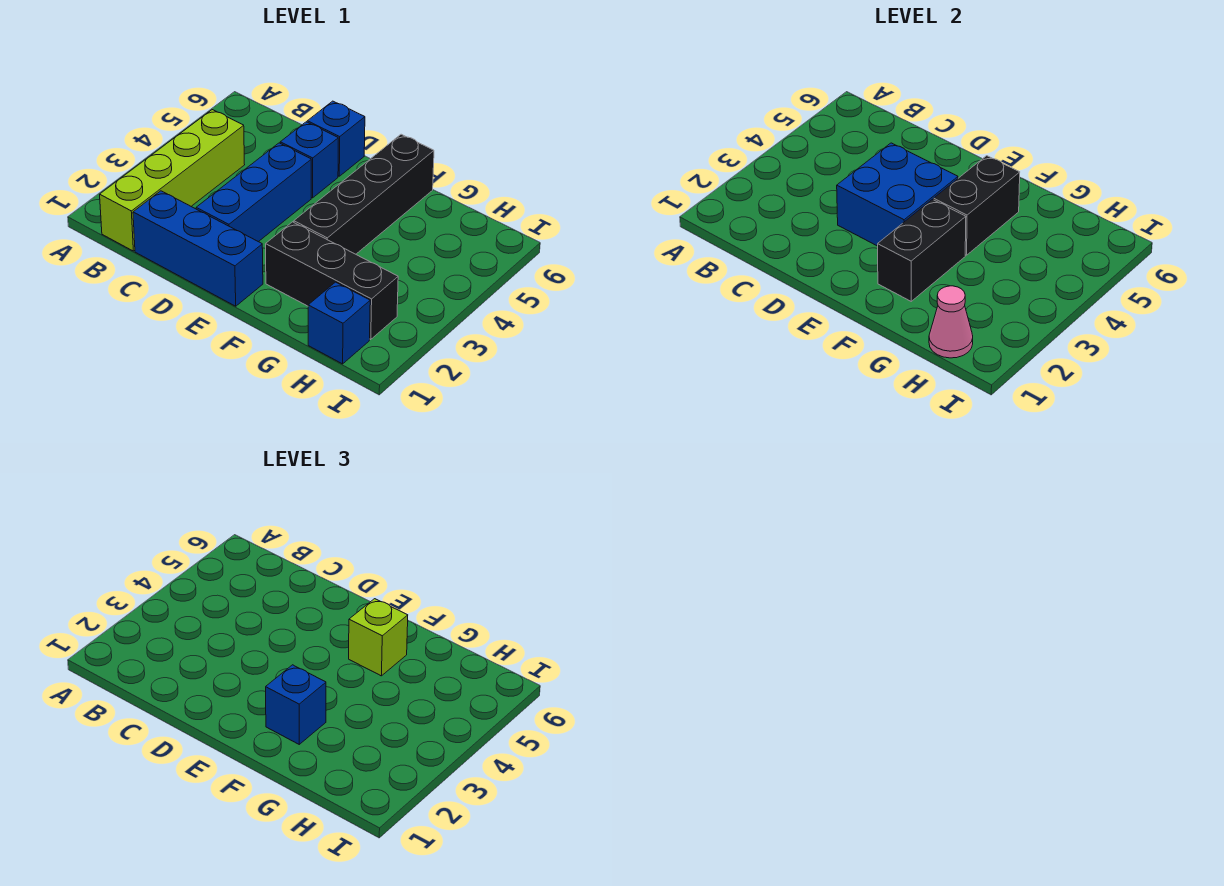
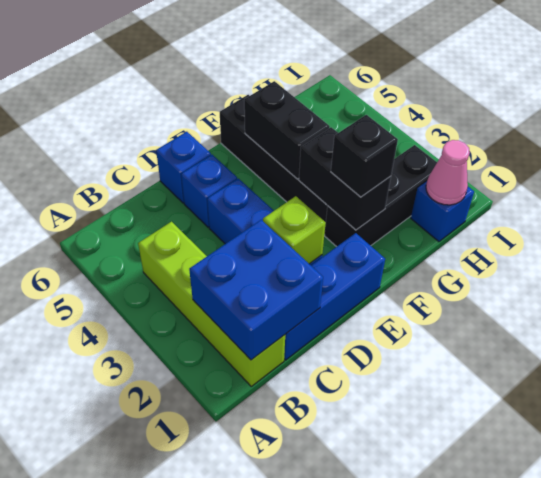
blue brick D3:E4 level 2 -> blue brick B1:C2 level 2
blue brick F2 level 3 -> black brick F2 level 3
lime brick F5 level 3 -> lime brick D2 level 2

